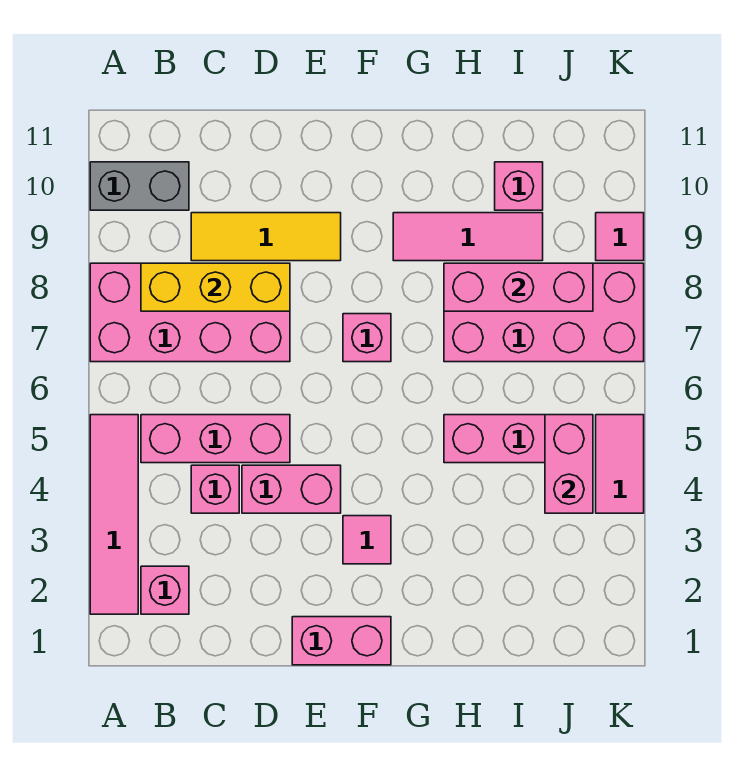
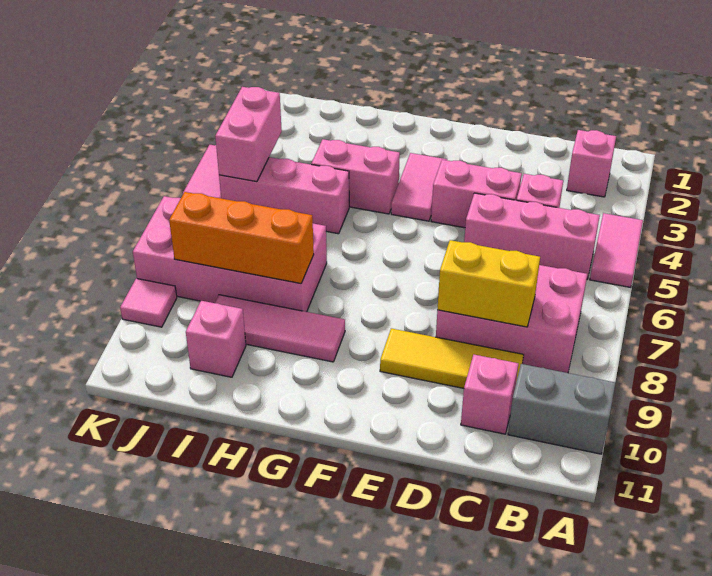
pink tile A2:A5 level 1 -> pink tile A4:A5 level 1
pink brick A7:D8 level 1 -> pink brick B7:D8 level 1
yellow brick B8:D8 level 2 -> yellow brick C8:D8 level 2
pink brick E1:F1 level 1 -> pink brick G4:H4 level 1
pink tile F3 level 1 -> pink tile F3:F4 level 1
pink brick F7 level 1 -> pink brick C10 level 1
pink brick H8:J8 level 2 -> orange brick H8:J8 level 2

